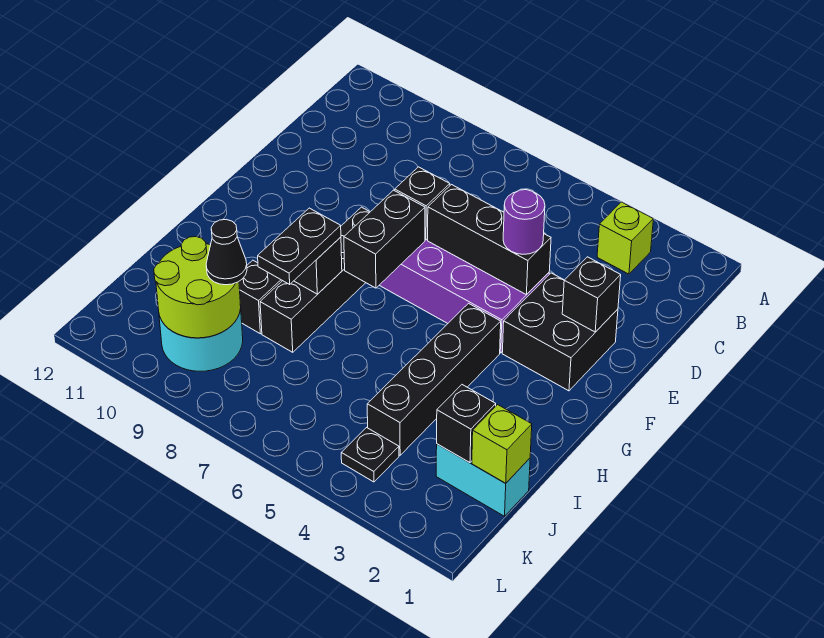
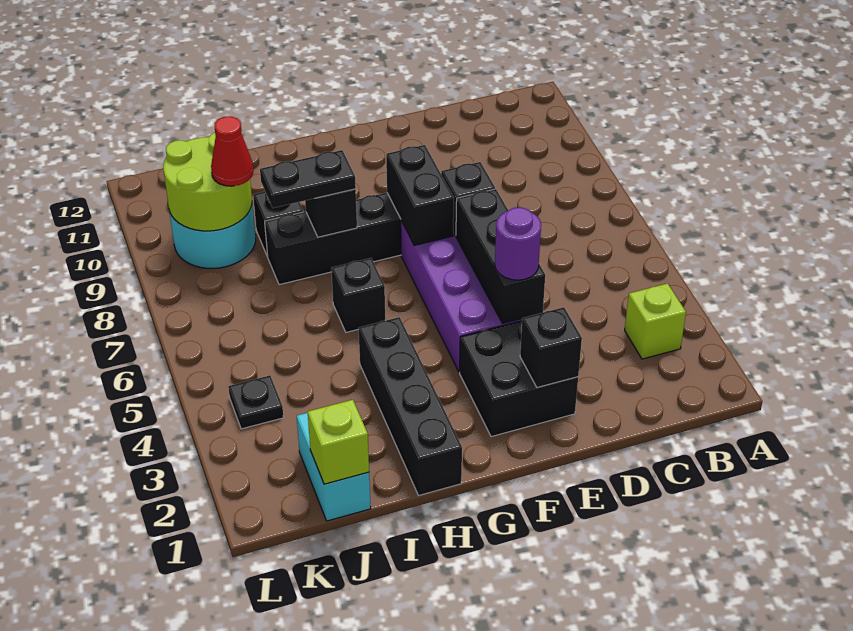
black brick F7:G7 level 2 -> black brick F7:F8 level 2
black brick G4:J4 level 1 -> black brick H1:H4 level 1
black brick J2 level 2 -> black brick H6 level 1
black cone J9 level 3 -> red cone J9 level 3

